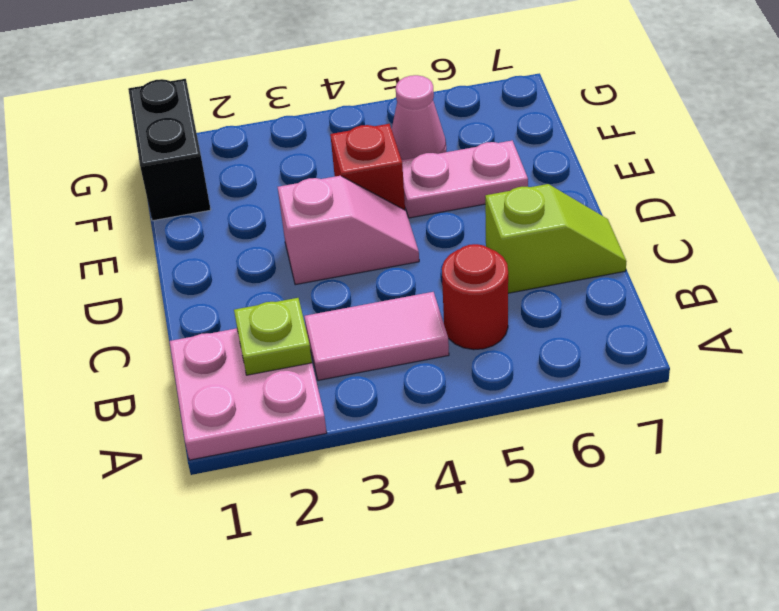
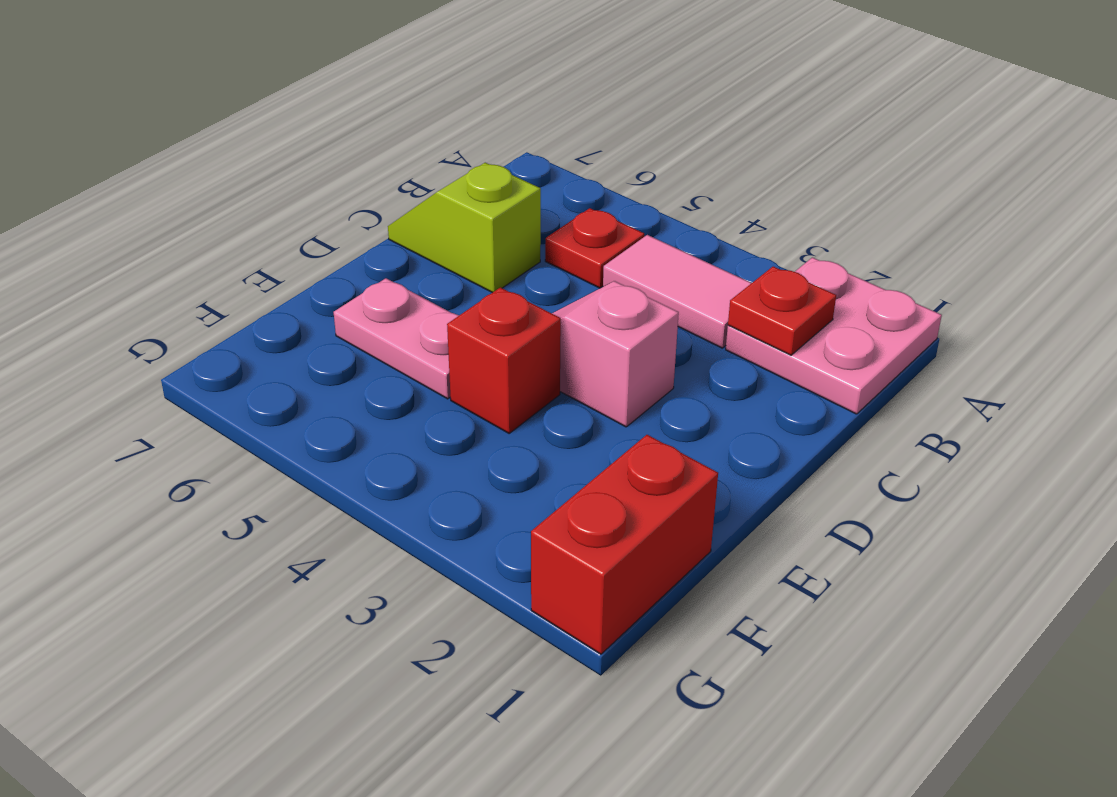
lime plate B2 level 2 -> red plate B2 level 2
red round brick B5 level 1 -> red plate B5 level 1
black brick F1:G1 level 1 -> red brick F1:G1 level 1
pink cone F5 level 1 -> none

